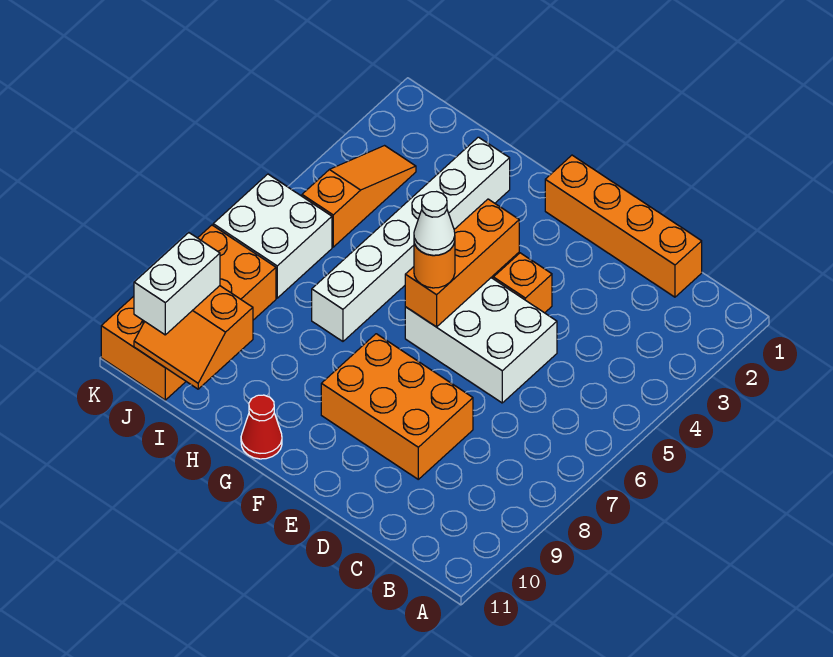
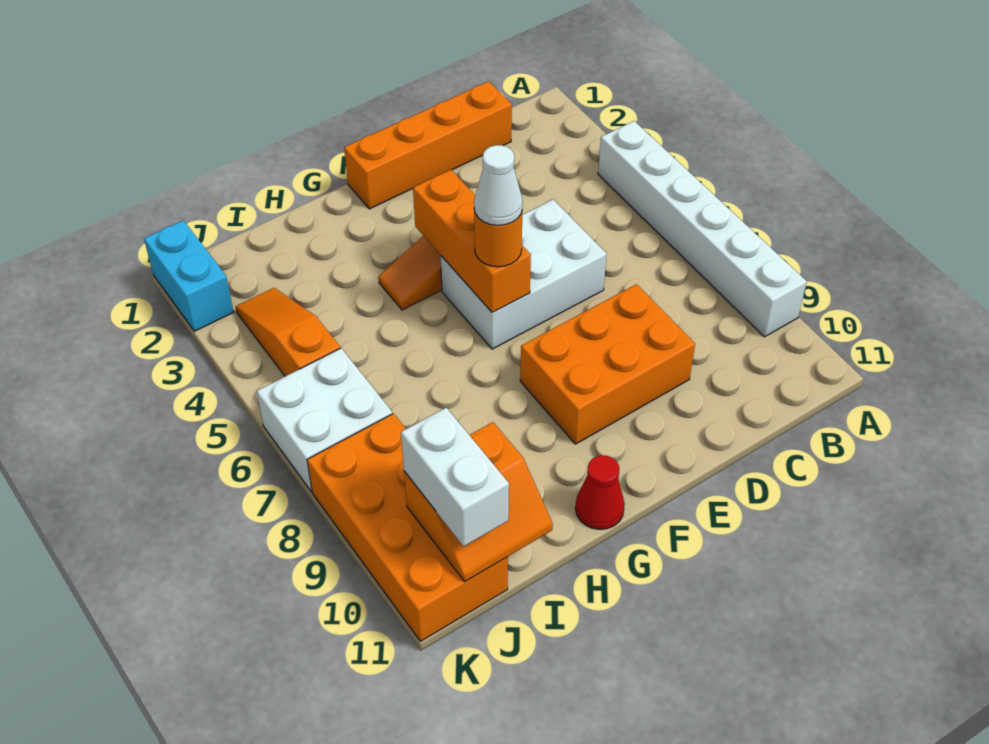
white brick H2:H7 level 1 -> white brick A4:A9 level 1
none -> cyan brick K1:K2 level 1

